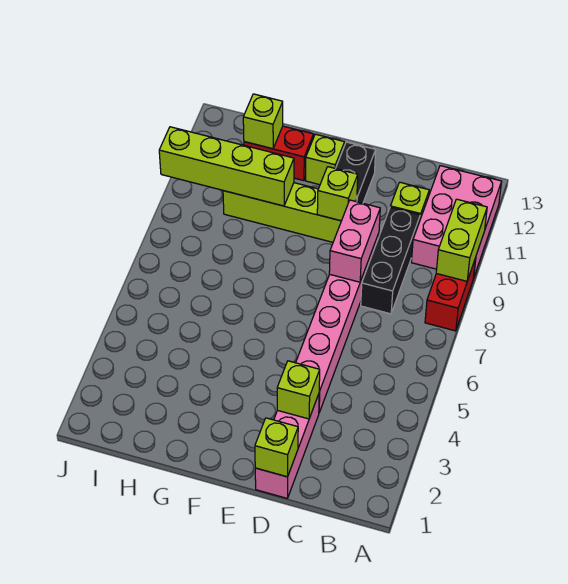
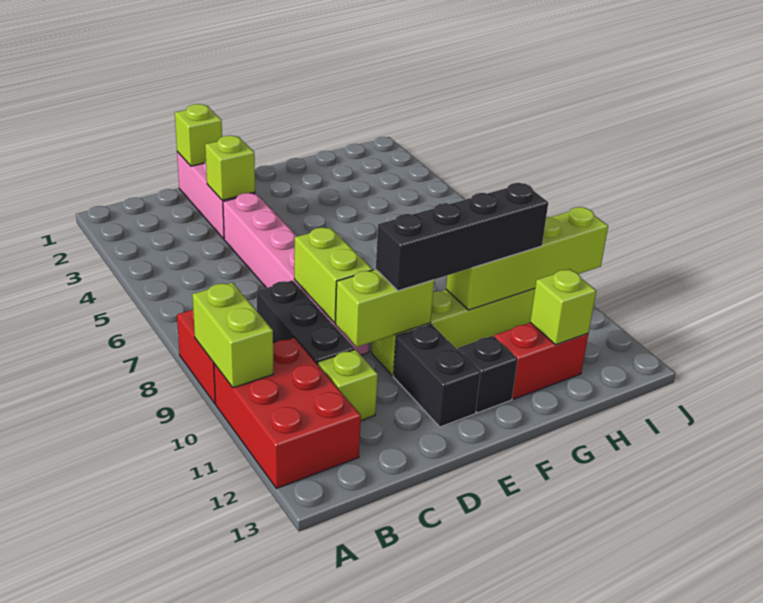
pink brick A10:B12 level 1 -> red brick A10:B12 level 1
pink brick D8:D9 level 2 -> lime brick D8:D9 level 2
lime brick E10 level 2 -> lime brick D10:E10 level 2
none -> black brick E10:H10 level 3
lime brick F12 level 1 -> black brick F12 level 1

